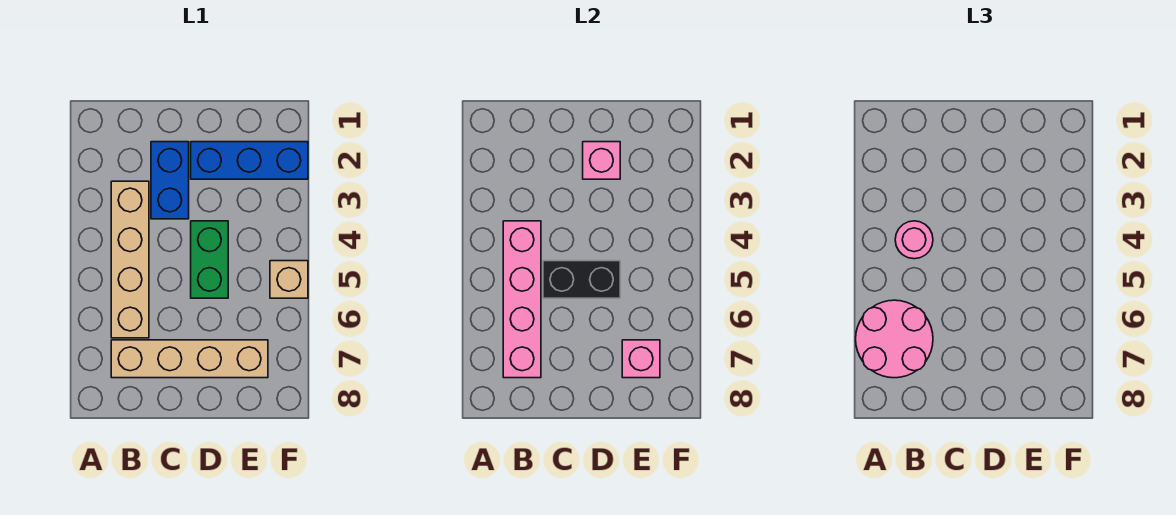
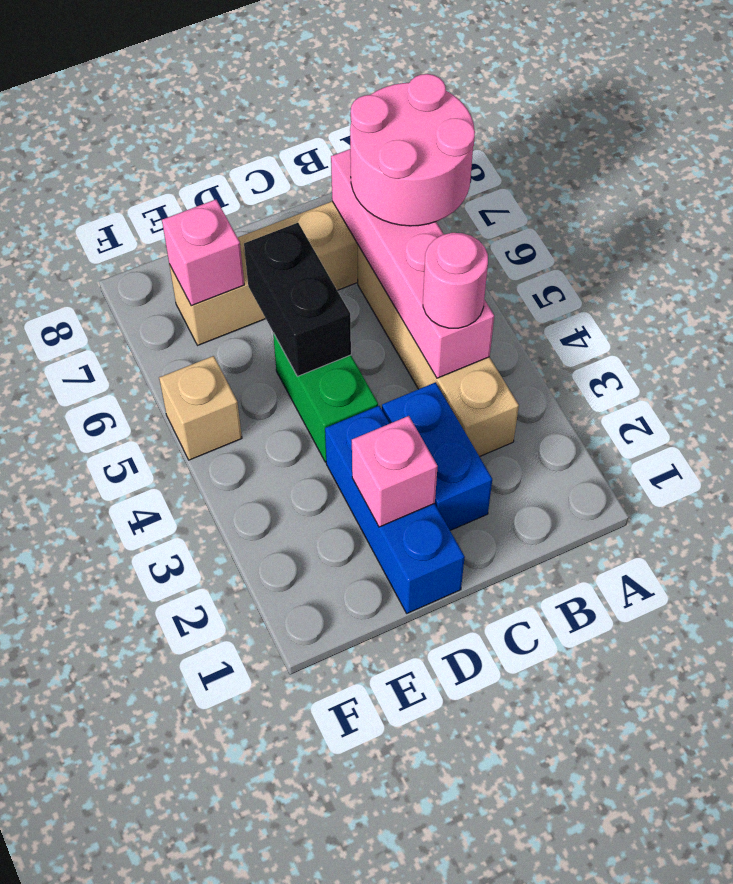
black brick C5:D5 level 2 -> black brick D5:D6 level 2
blue brick D2:F2 level 1 -> blue brick D1:D3 level 1

